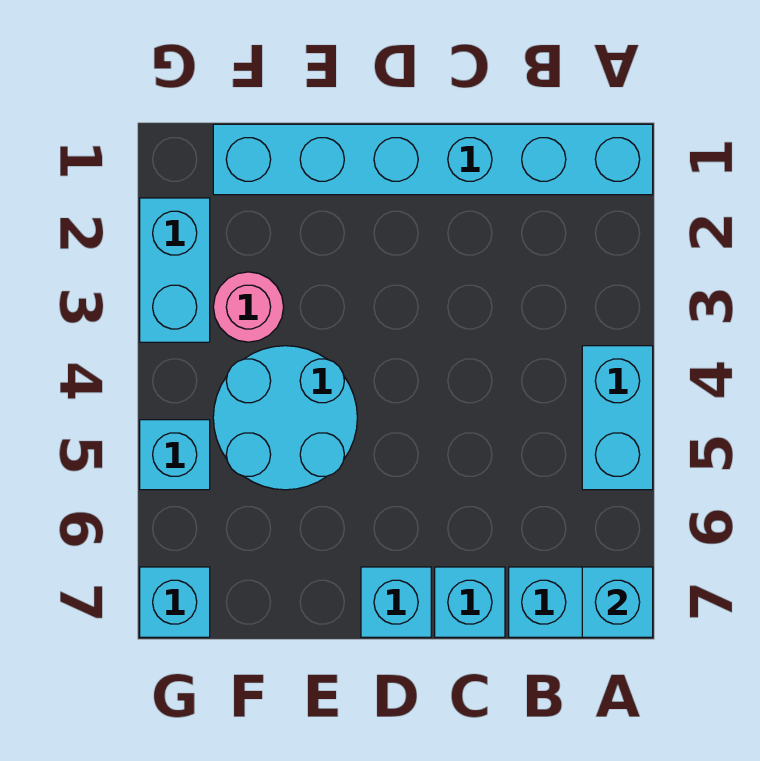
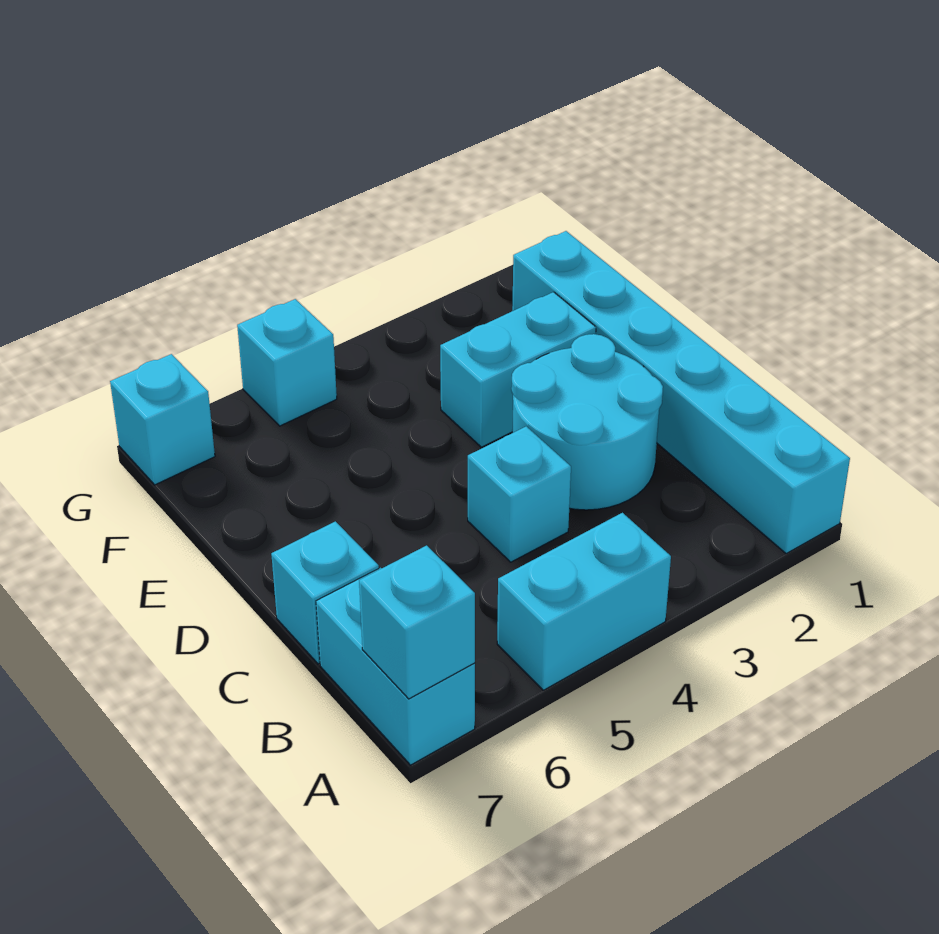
cyan brick D7 level 1 -> cyan brick C4 level 1
cyan round brick E4:F5 level 1 -> cyan round brick C2:D3 level 1
pink round brick F3 level 1 -> none
cyan brick G2:G3 level 1 -> cyan brick E2:E3 level 1

